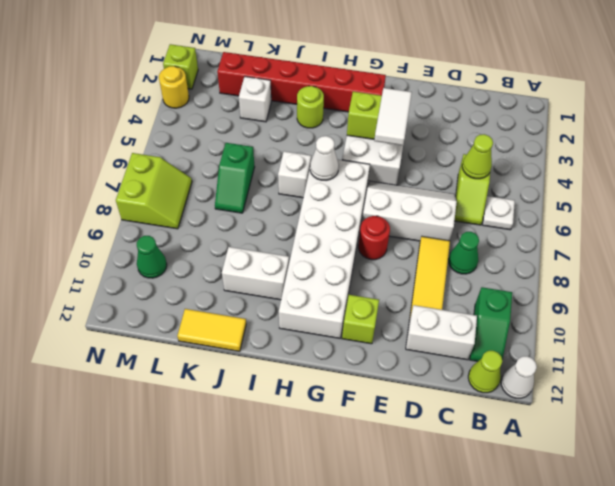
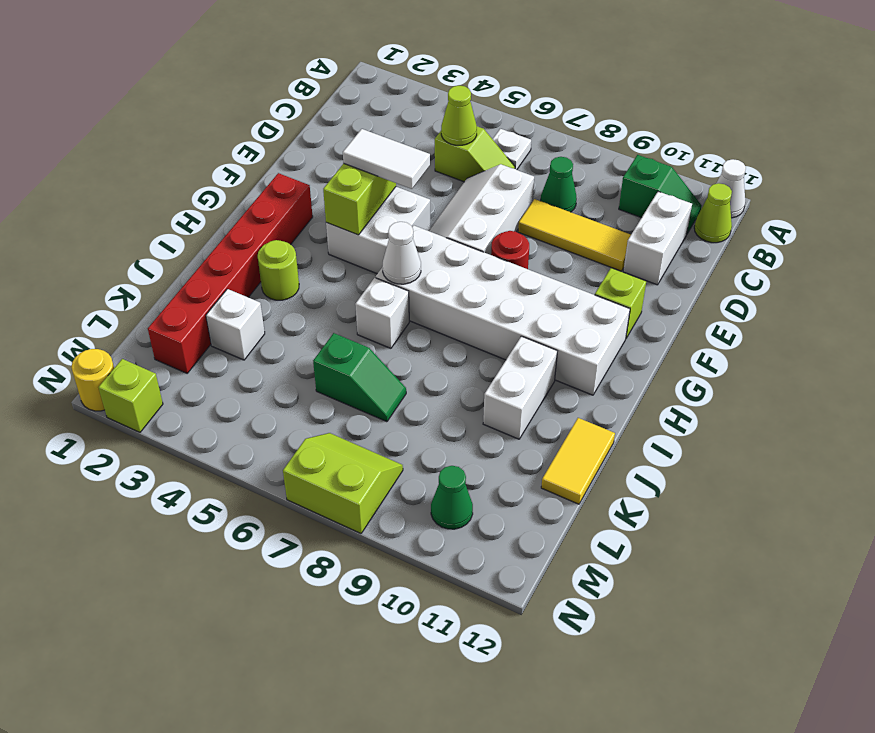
yellow round brick N3 level 1 -> yellow round brick N1 level 1

